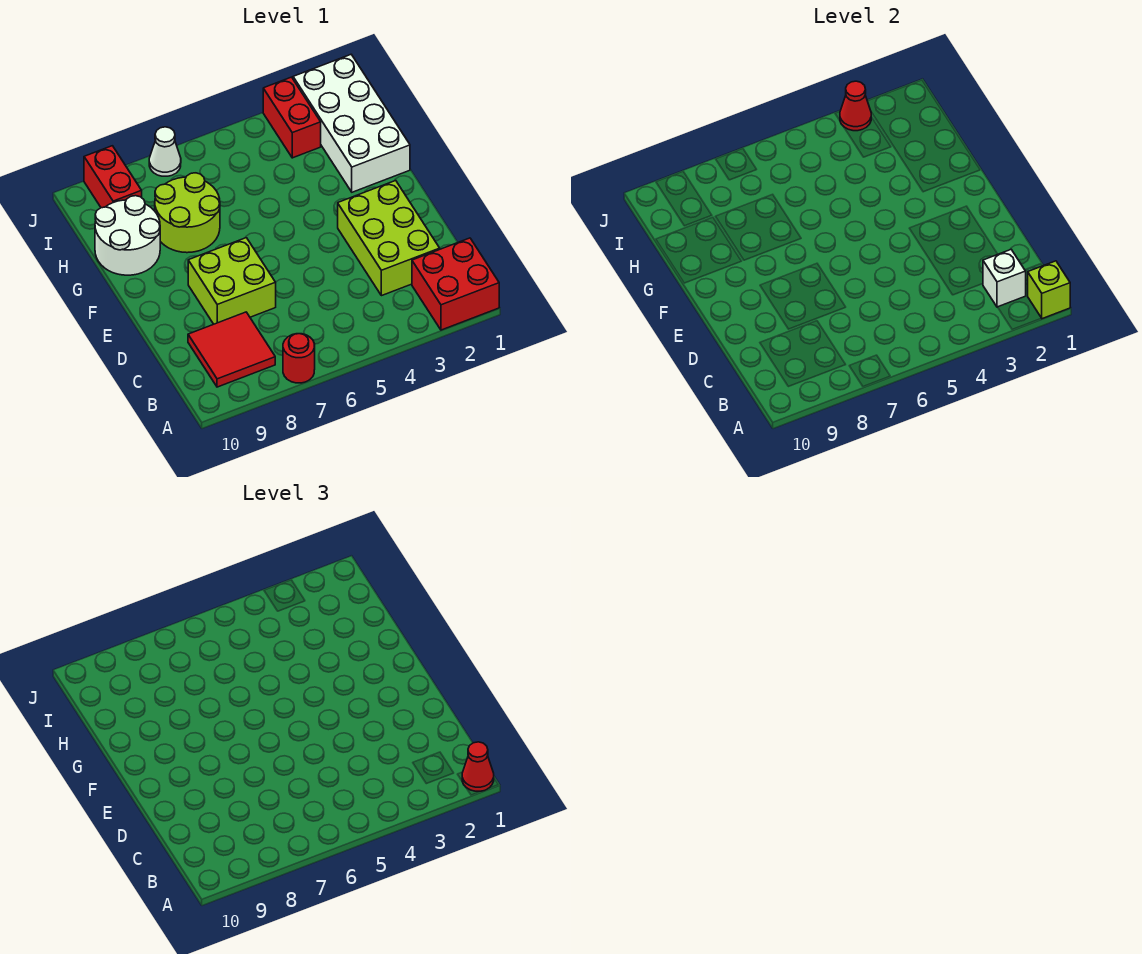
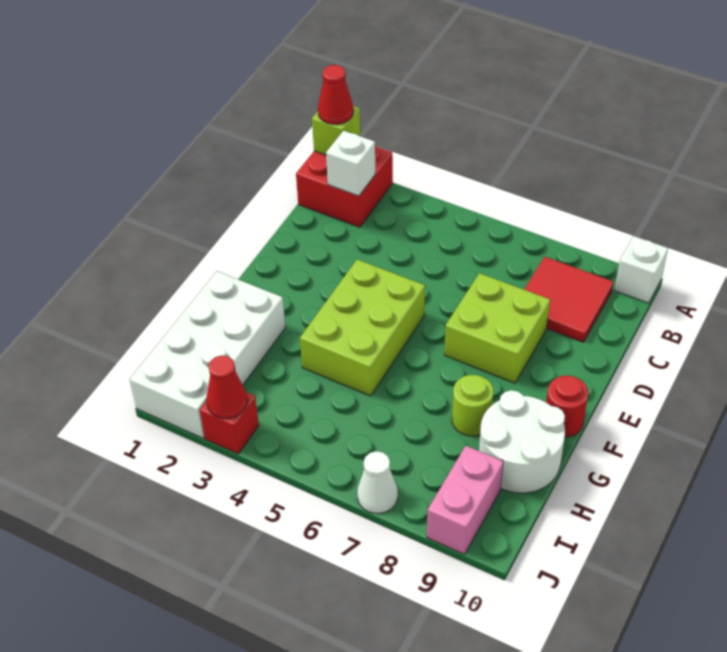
red round brick A7 level 1 -> red round brick F10 level 1
none -> white brick A10 level 1
lime brick C2:E3 level 1 -> lime brick E4:G5 level 1
lime round brick G7:H8 level 1 -> lime round brick G8 level 1
red brick I3:J3 level 1 -> red brick J3 level 1
red brick I9:J9 level 1 -> pink brick I9:J9 level 1

